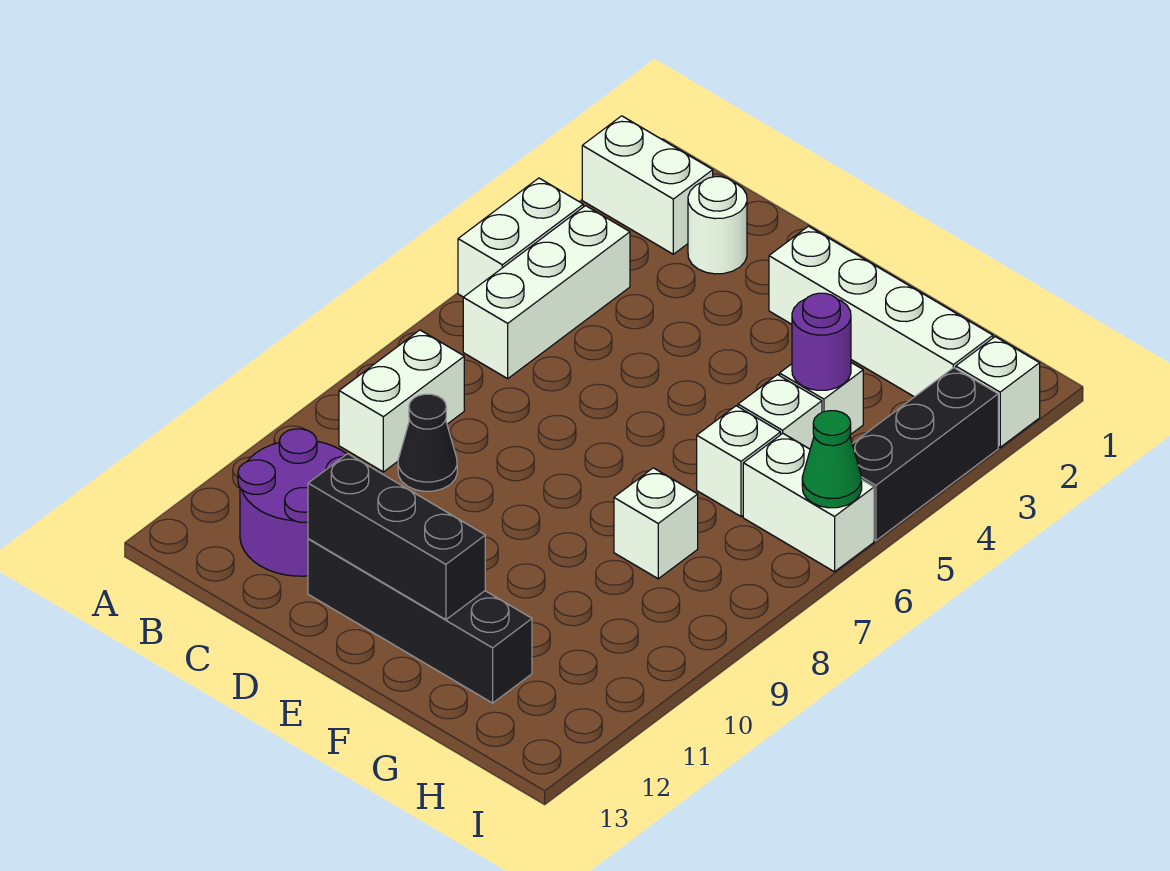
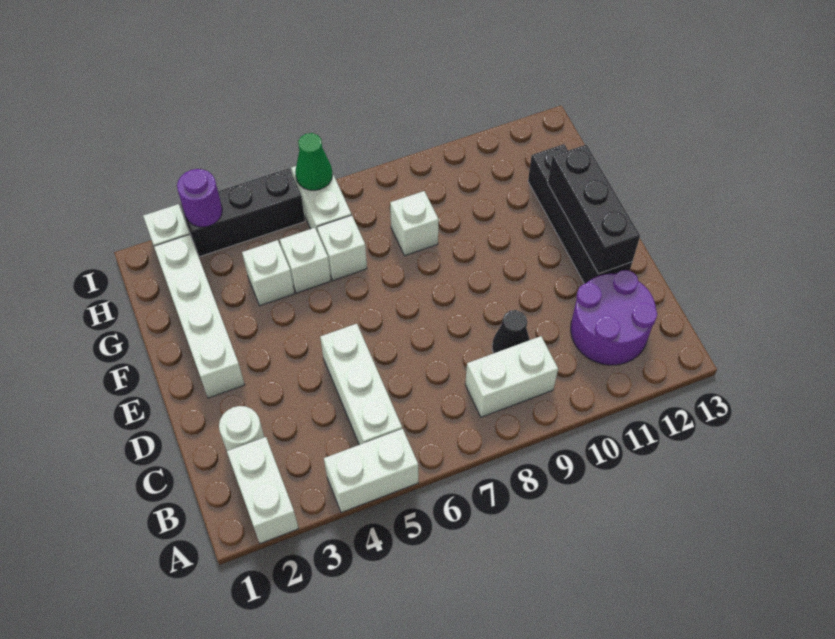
white brick B4:B6 level 1 -> white brick B5:D5 level 1
purple round brick G4 level 2 -> purple round brick I3 level 2

